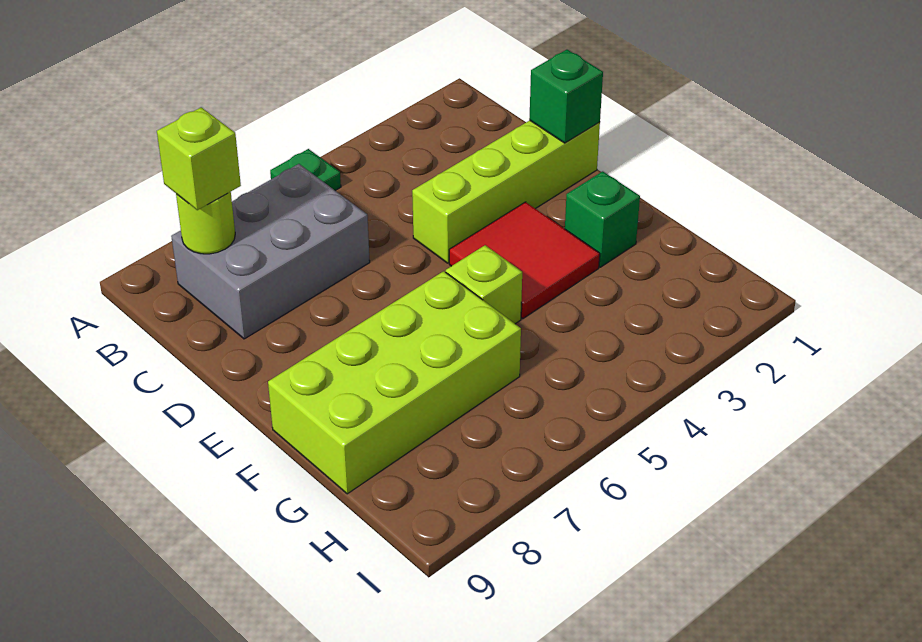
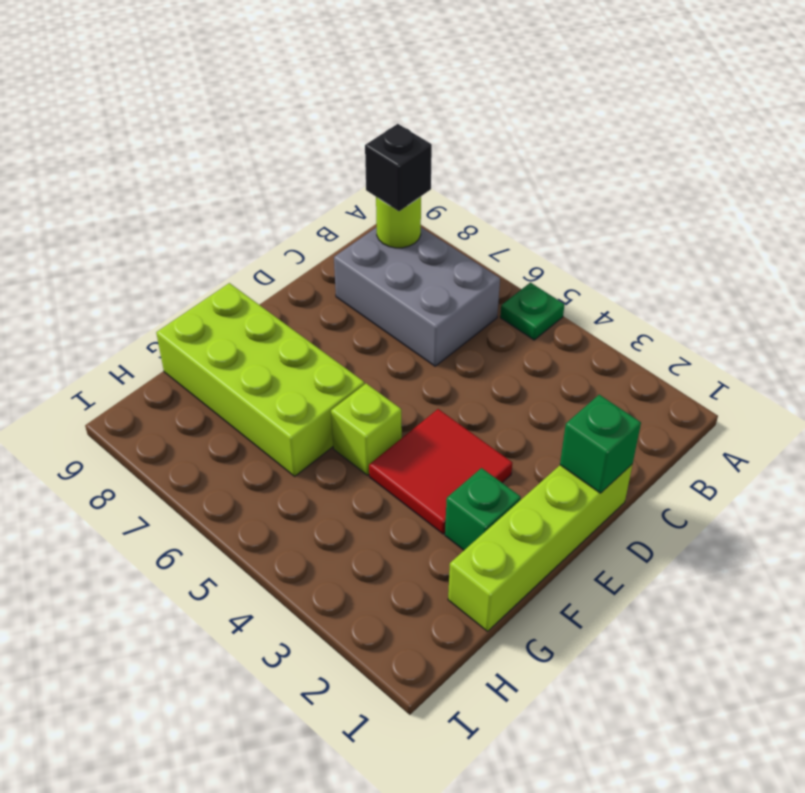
lime brick B8 level 3 -> black brick B8 level 3
lime brick D1:D4 level 1 -> lime brick D1:G1 level 1

